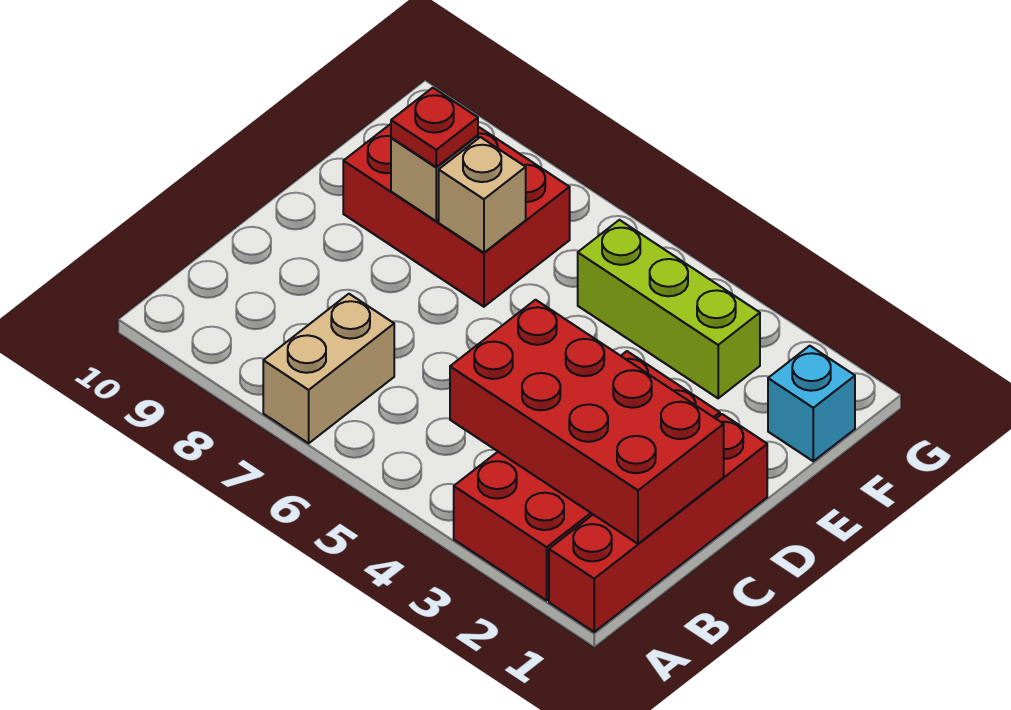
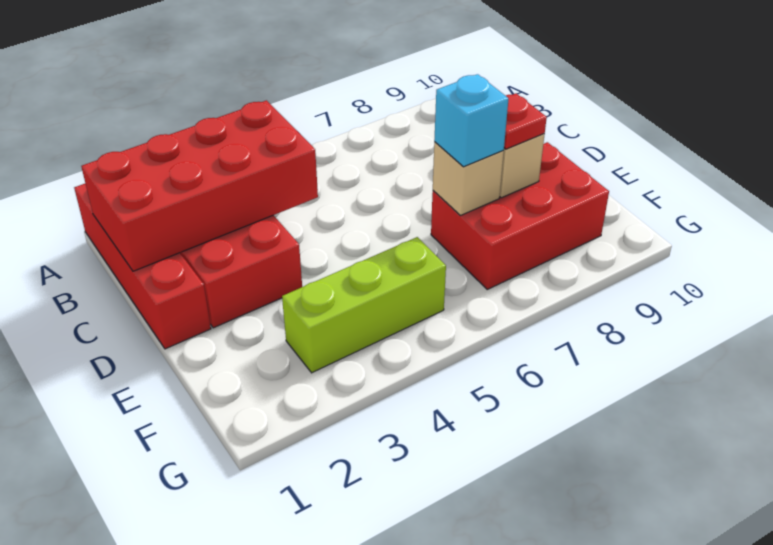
tan brick A7:B7 level 1 -> none
cyan brick F1 level 1 -> cyan brick E7 level 3

